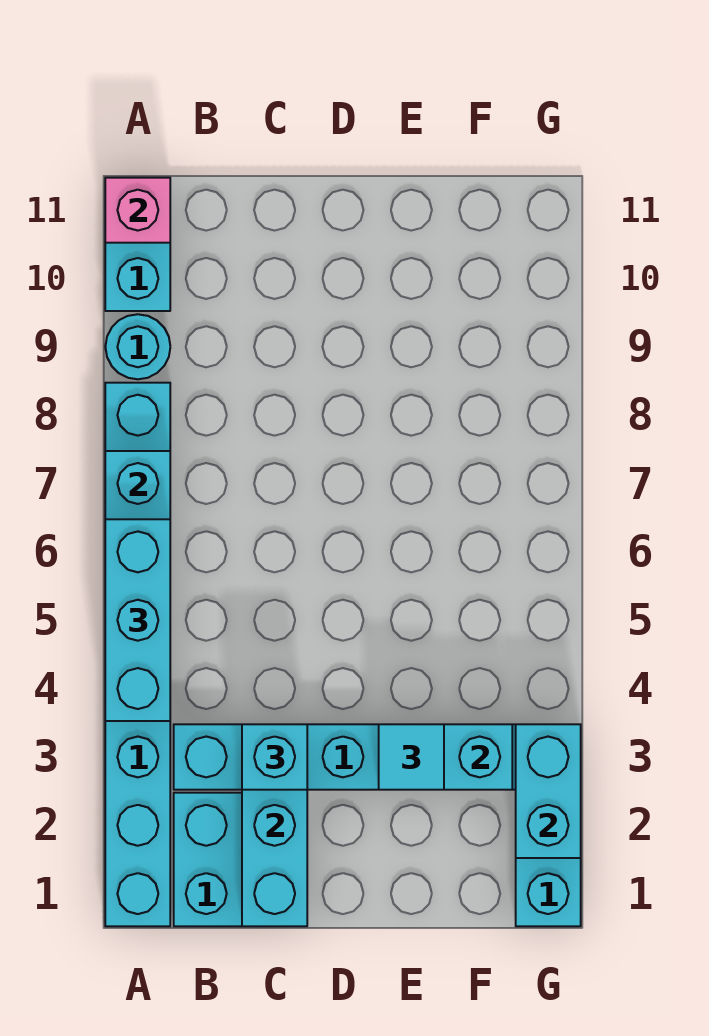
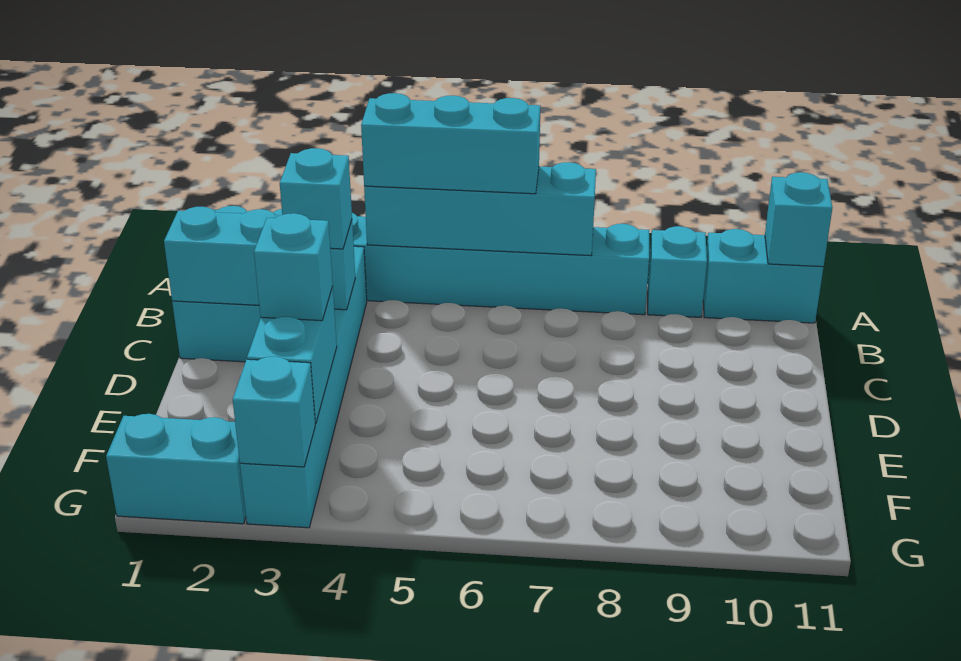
cyan round brick A9 level 1 -> cyan brick A9 level 1
pink brick A11 level 2 -> cyan brick A11 level 2
cyan tile E3 level 3 -> cyan brick E3 level 3
cyan brick G2:G3 level 2 -> cyan brick G3 level 2

